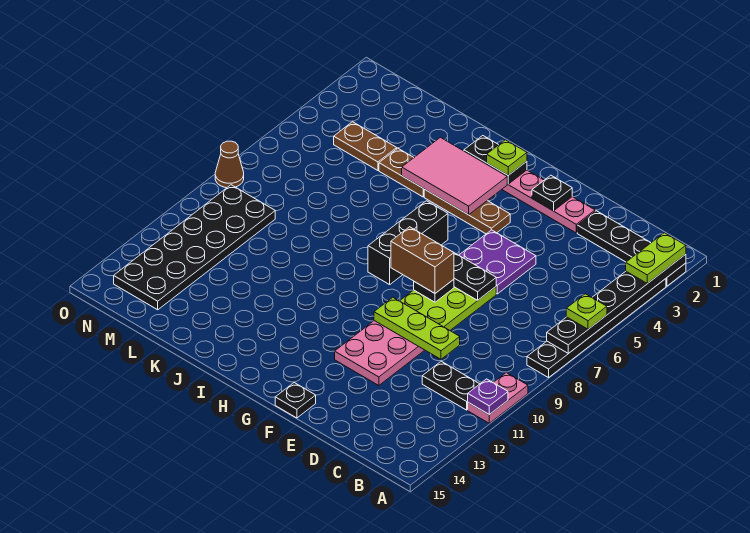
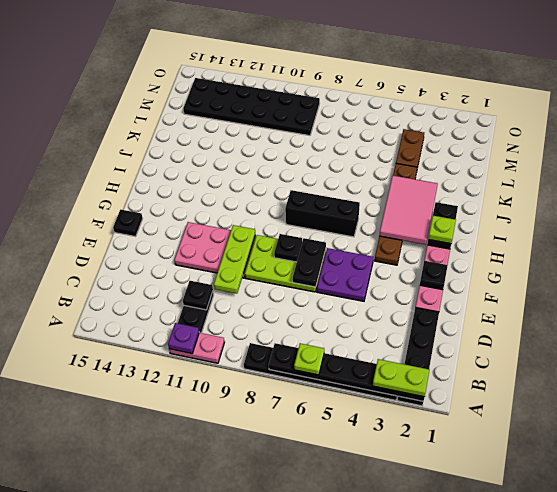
none -> black plate C11 level 2
brown brick F8:G8 level 3 -> none
brown cone O8 level 1 -> none

